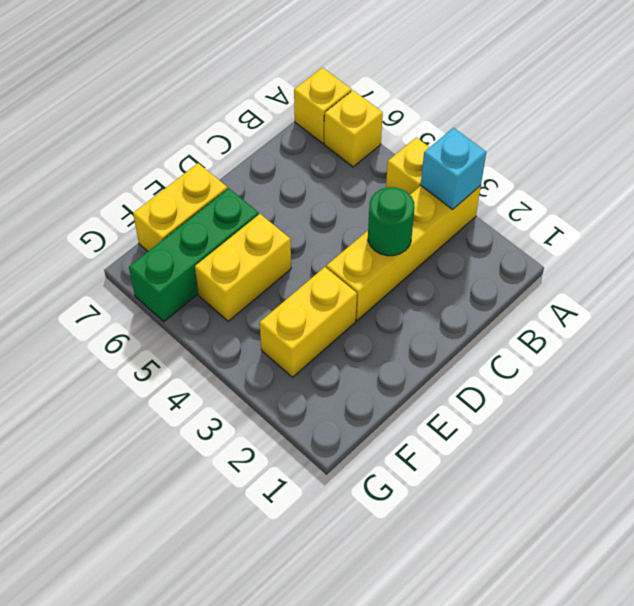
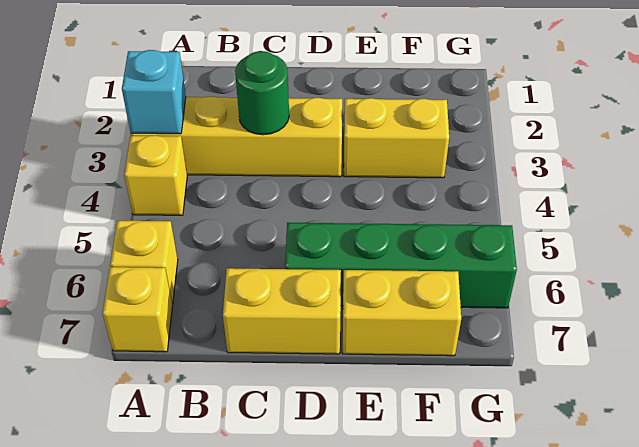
yellow brick E5:F5 level 1 -> yellow brick C7:D7 level 1
green brick E6:G6 level 1 -> green brick D6:G6 level 1

